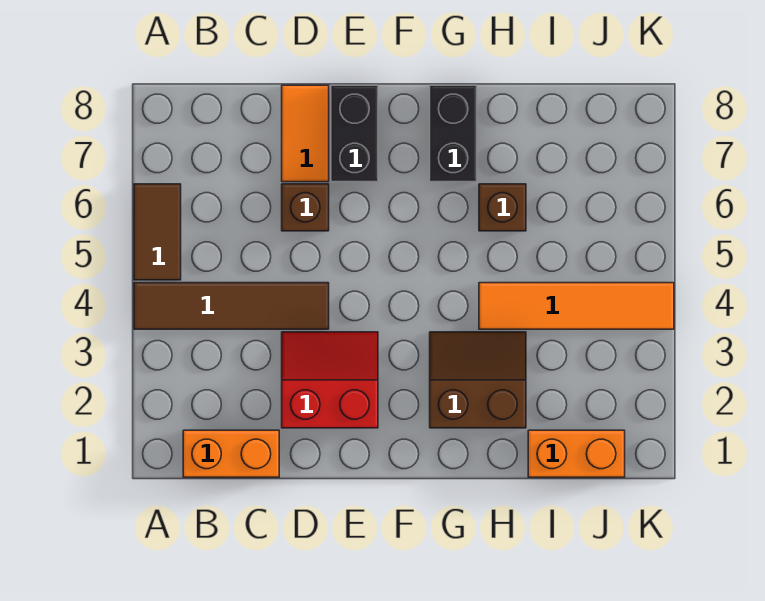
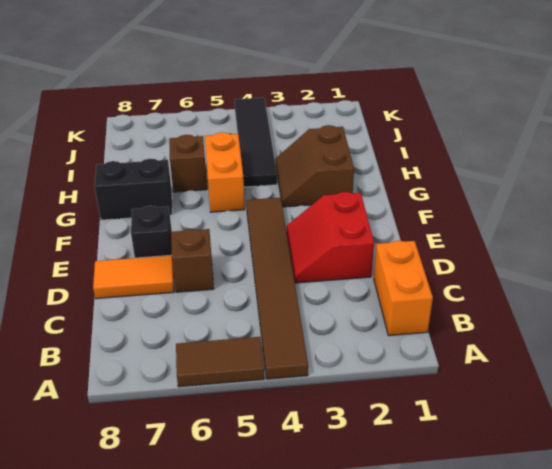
brown tile A4:D4 level 1 -> brown tile A4:F4 level 1
black brick E7:E8 level 1 -> black brick E7 level 1
orange tile H4:K4 level 1 -> black tile H4:K4 level 1
orange brick I1:J1 level 1 -> orange brick G5:H5 level 1

